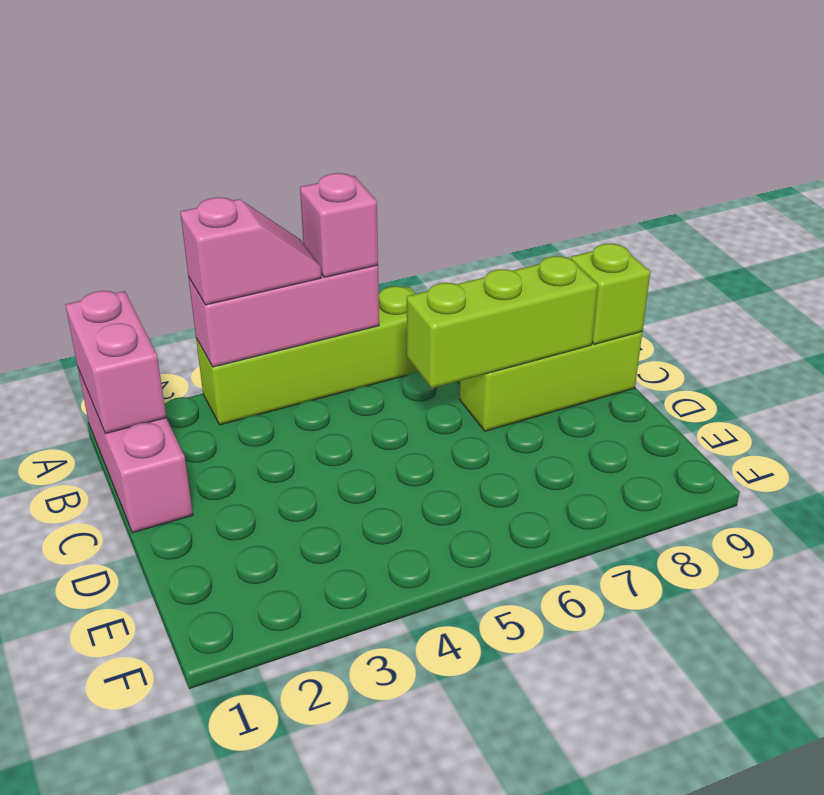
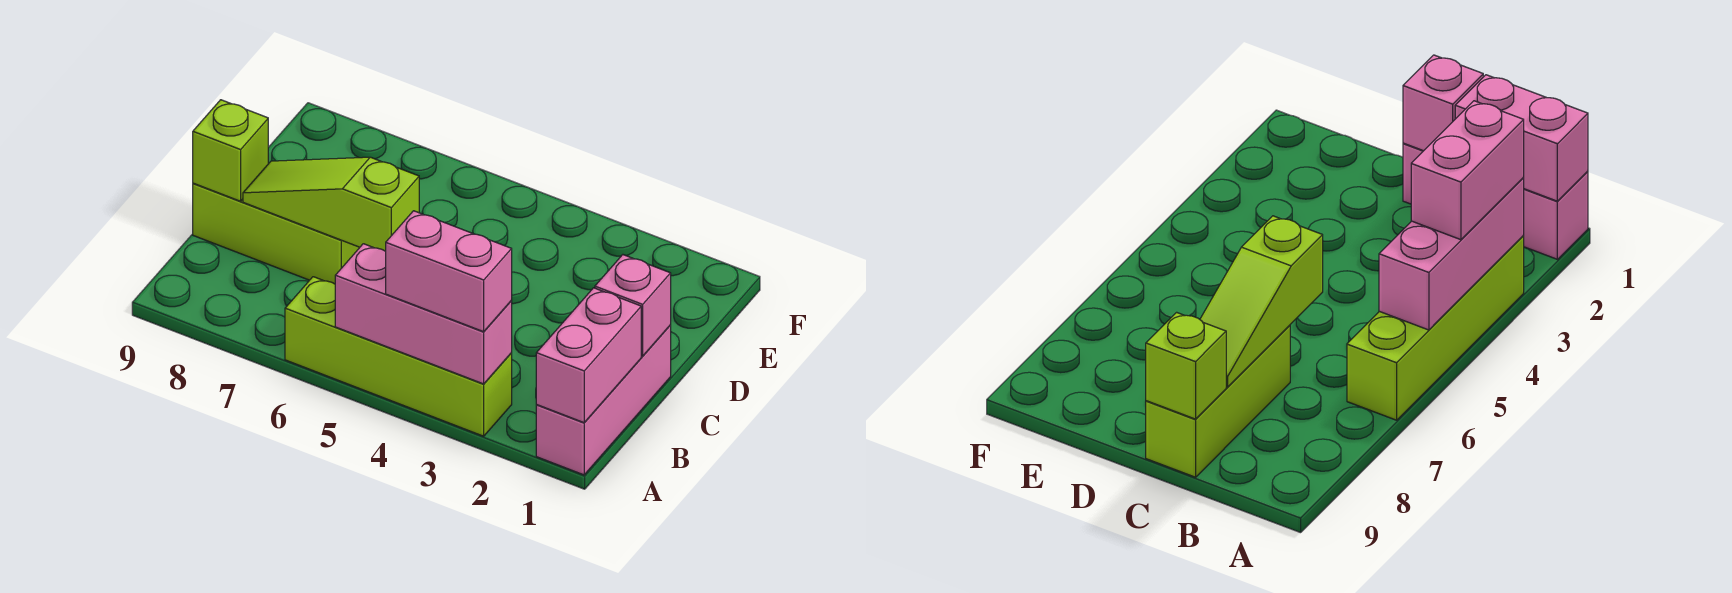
pink slope A3:A4 level 3 top 3 -> pink brick A3:A4 level 3
pink brick A5 level 3 -> pink brick C1 level 2
lime brick C6:C8 level 2 -> lime slope C6:C8 level 2 top 6

